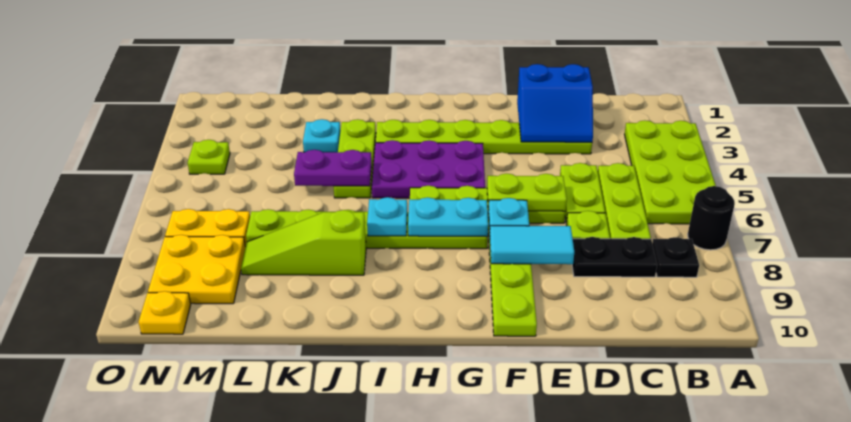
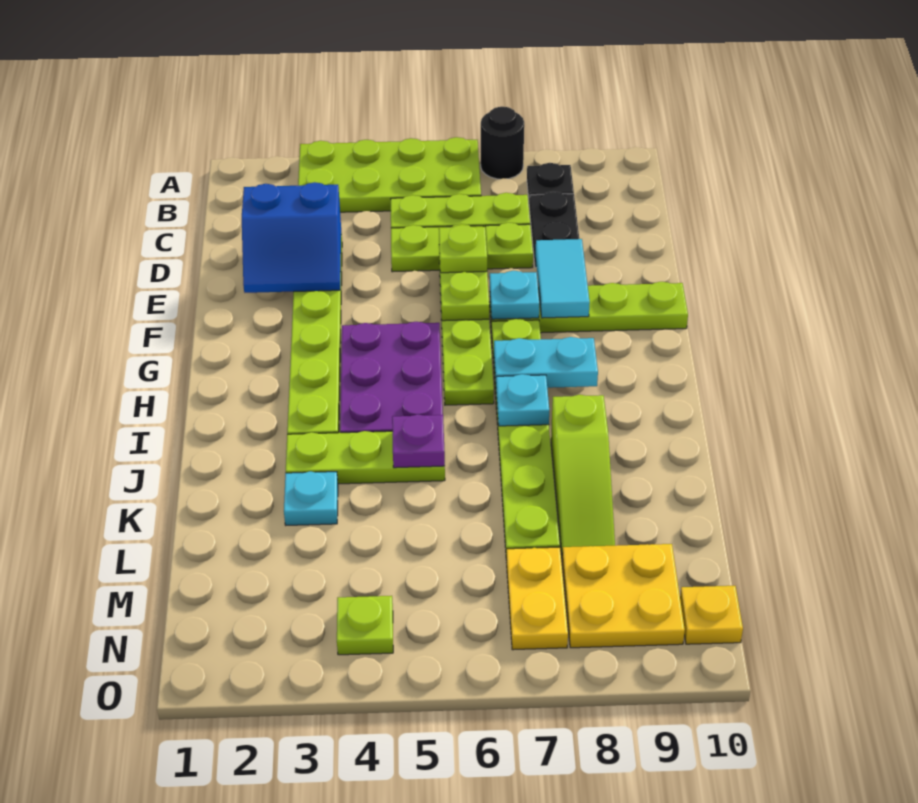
blue slope D2:E3 level 2 top 2 -> blue slope D2:E3 level 2 top D
none -> lime plate E6 level 3
cyan plate G7:H7 level 2 -> cyan plate H7:H8 level 2
purple plate J5:K5 level 2 -> purple plate J5 level 2

